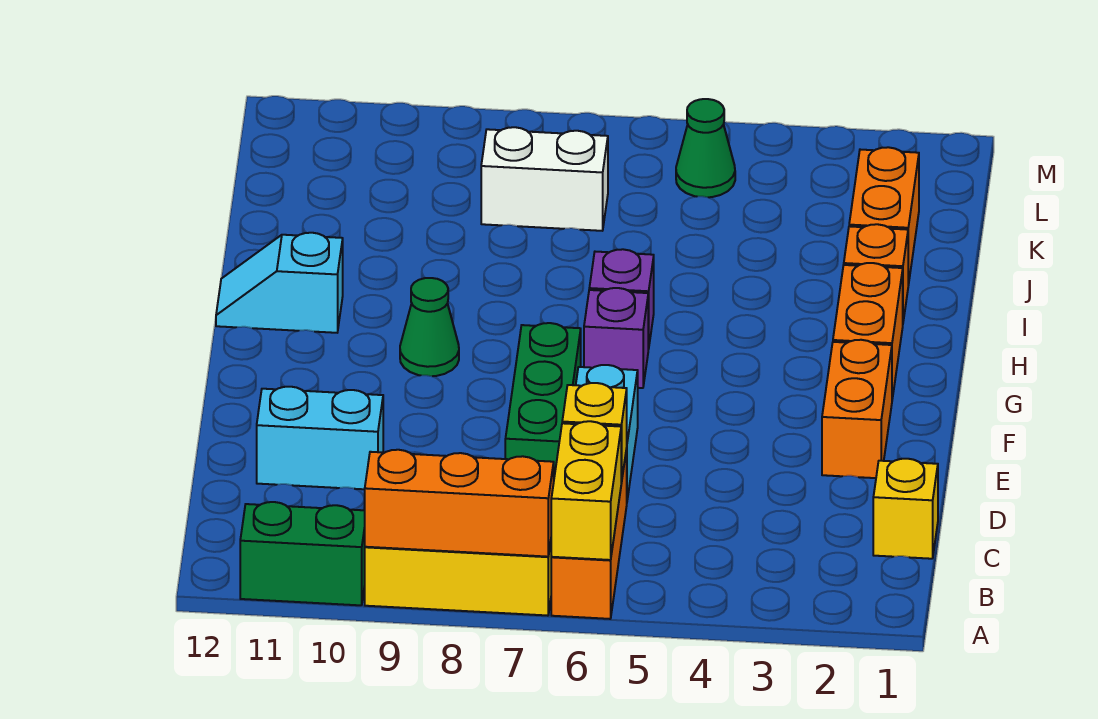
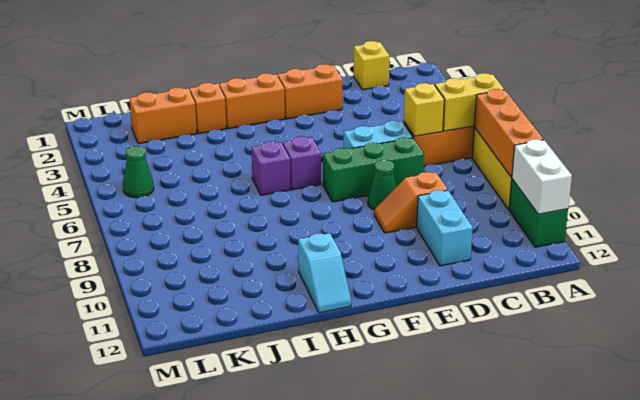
none -> orange slope D9:E9 level 1 top D
green cone G9 level 1 -> green cone E8 level 1
white brick K7:K8 level 1 -> white brick A10:A11 level 2

